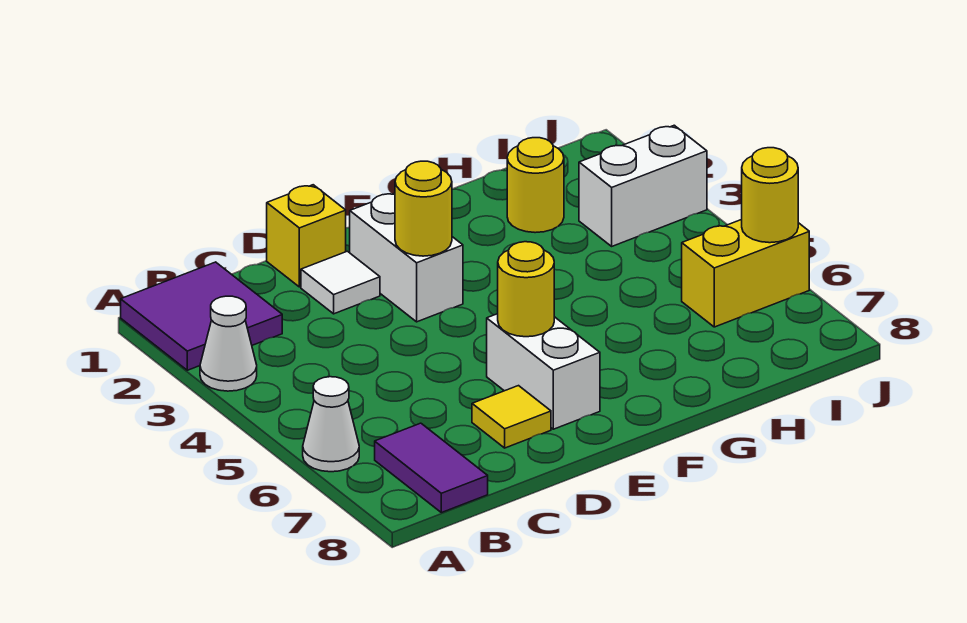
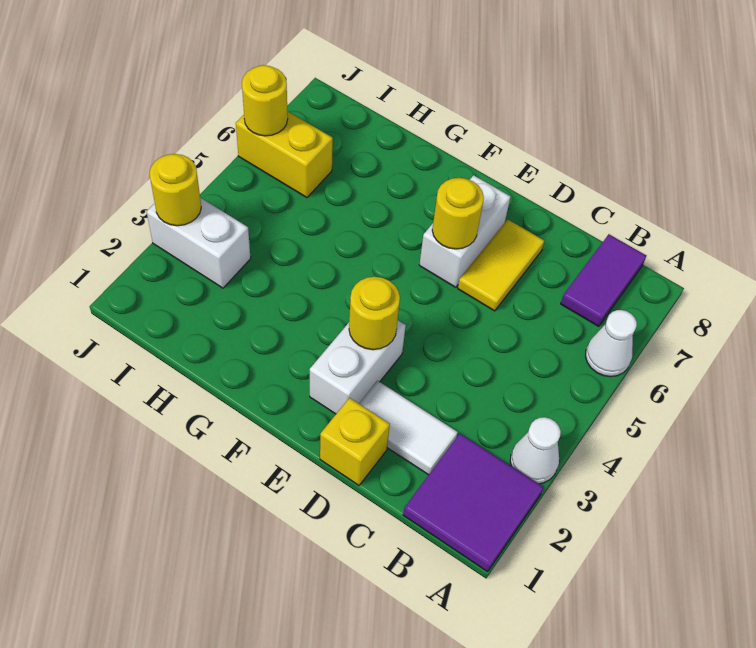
white tile D2 level 1 -> white tile C2:D2 level 1
yellow tile D7 level 1 -> yellow tile D6:D7 level 1
yellow round brick H2 level 1 -> yellow round brick J3 level 2

